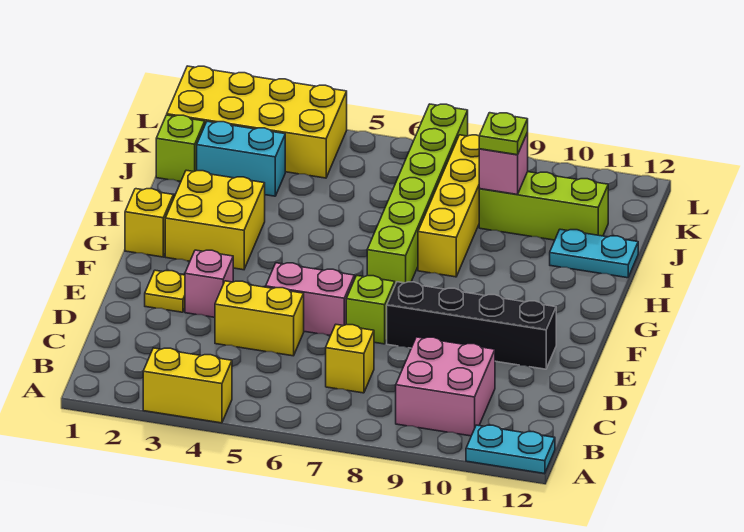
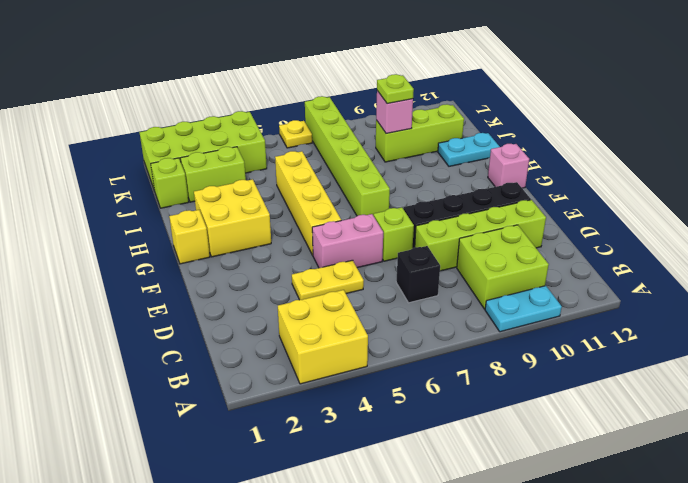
yellow brick A3:A4 level 1 -> yellow brick A3:B4 level 1
cyan plate A11:A12 level 1 -> cyan plate A9:A10 level 1
pink brick B9:C10 level 1 -> lime brick B9:C10 level 1
yellow brick C7 level 1 -> black brick C7 level 1
yellow brick D4:D5 level 1 -> yellow plate D4:D5 level 1
none -> lime brick D8:D11 level 1
yellow plate E2 level 1 -> yellow plate L6 level 1
pink brick E3 level 1 -> pink brick G12 level 1
yellow brick H8:K8 level 1 -> yellow brick F5:I5 level 1
cyan brick J2:J3 level 1 -> lime brick J2:J3 level 1
yellow brick K1:L4 level 1 -> lime brick K1:L4 level 1

